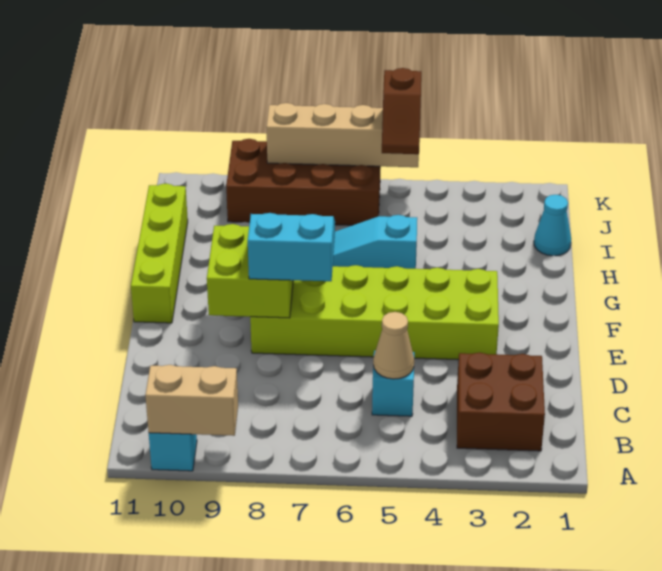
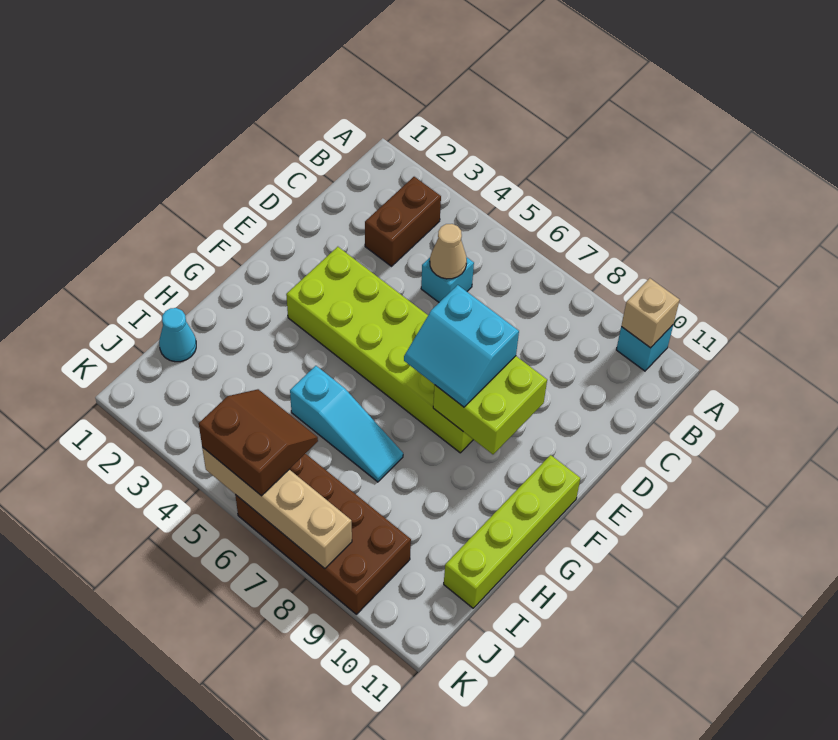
tan brick A9:A10 level 2 -> tan brick A10 level 2
brown brick B2:C3 level 1 -> brown brick B3:C3 level 1
brown slope J5:K5 level 3 top K -> brown slope J5:K6 level 3 top K

